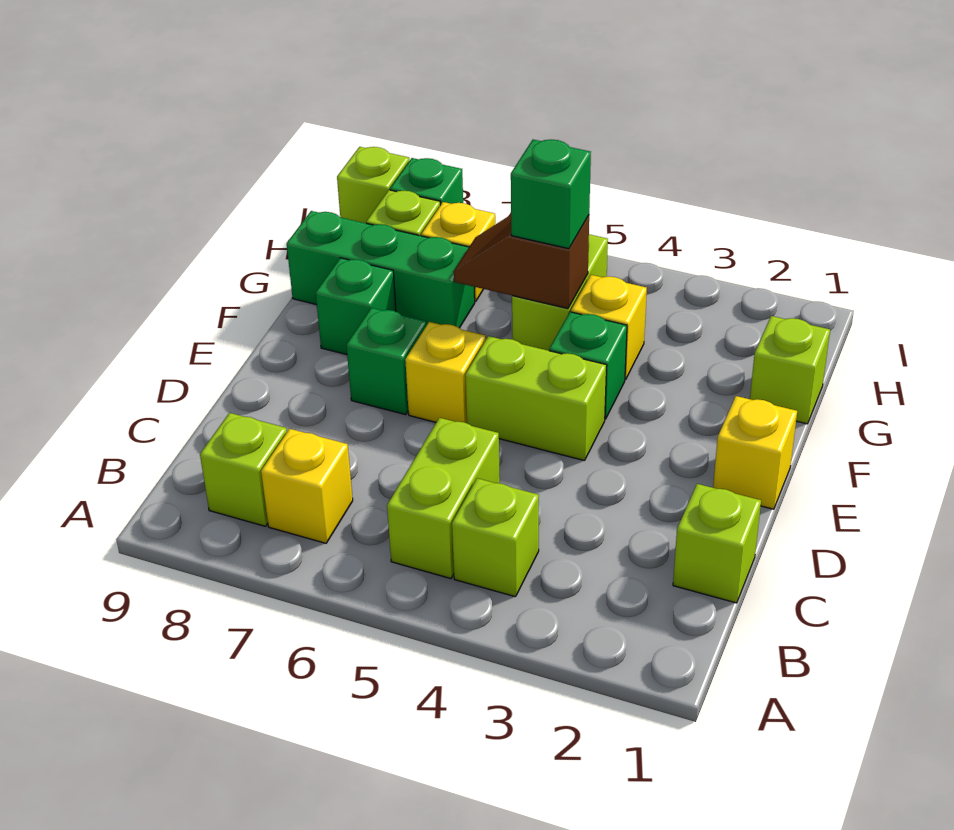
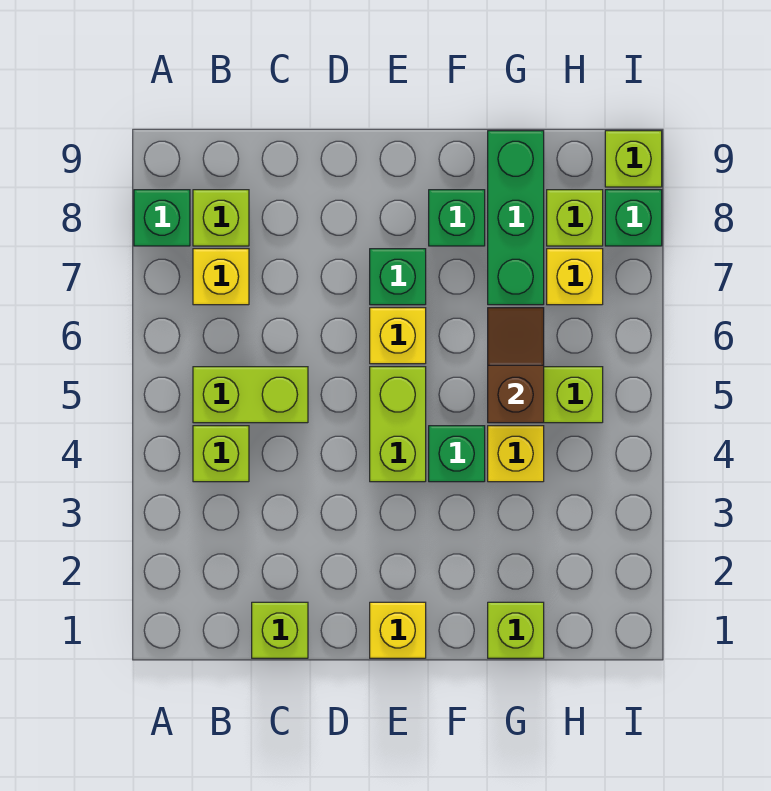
green brick G5 level 3 -> green brick A8 level 1

